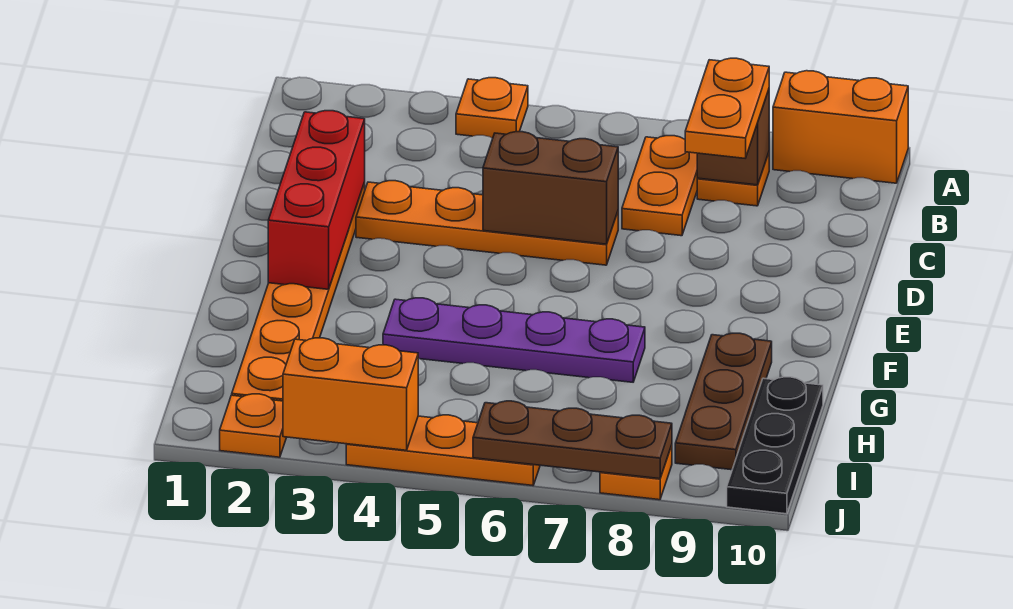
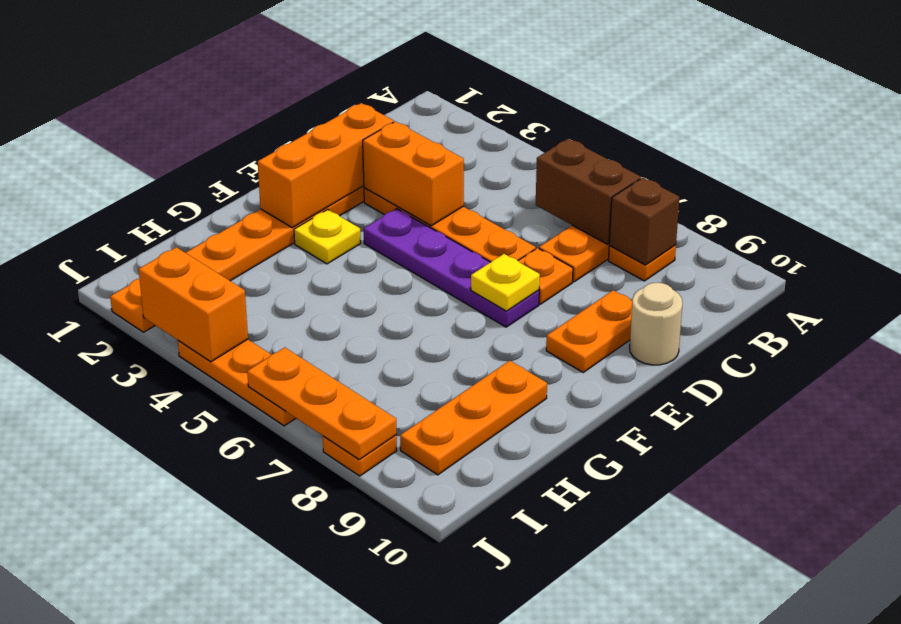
orange plate A4 level 1 -> orange plate D7 level 1
orange brick A9:A10 level 1 -> orange brick D3:D4 level 2
orange plate B8:C8 level 3 -> orange plate D9:E9 level 1
red brick D2:F2 level 2 -> orange brick D2:F2 level 2
brown brick D5:D6 level 2 -> brown brick B6:B7 level 2
none -> tan round brick D10 level 1
none -> yellow plate E7 level 2
none -> yellow plate F3 level 1
purple plate G4:G7 level 1 -> purple plate E4:E7 level 1
brown plate G9:I9 level 1 -> orange plate G9:I9 level 1
black plate H10:J10 level 1 -> none
brown plate J6:J8 level 2 -> orange plate J6:J8 level 2

